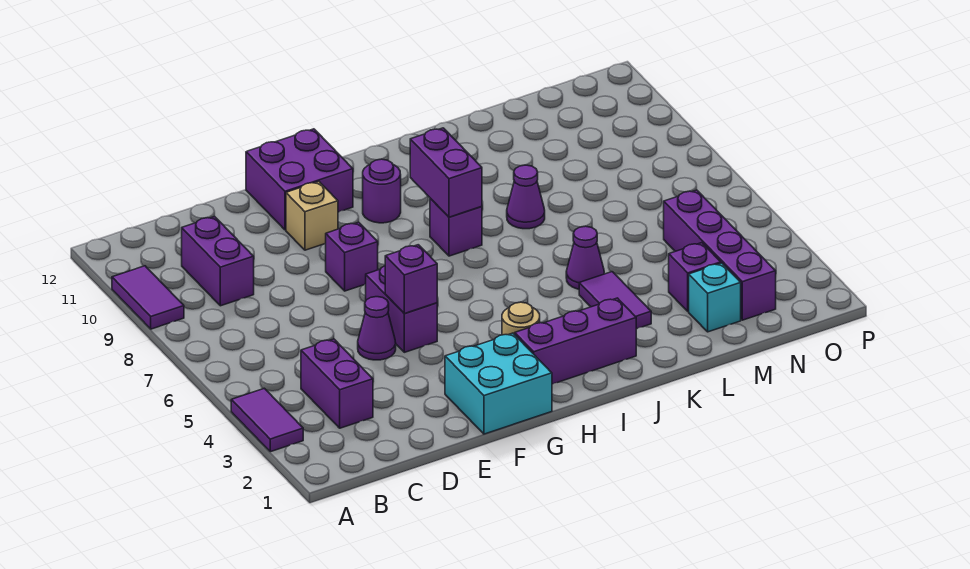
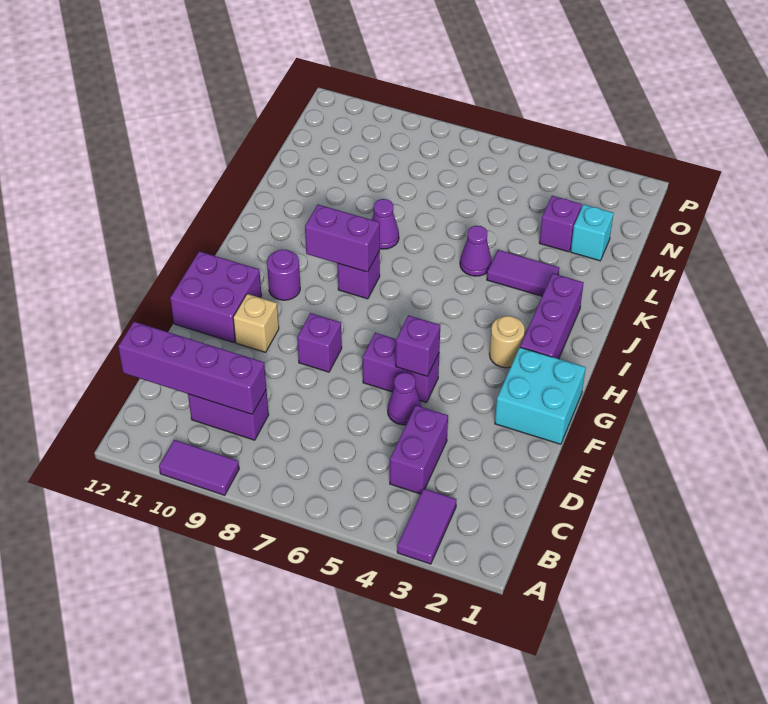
purple tile A3:A4 level 1 -> purple tile A3:B3 level 1
purple brick C3:C4 level 1 -> purple brick C4:D4 level 1
purple brick N2:N5 level 1 -> purple brick C9:C12 level 2

